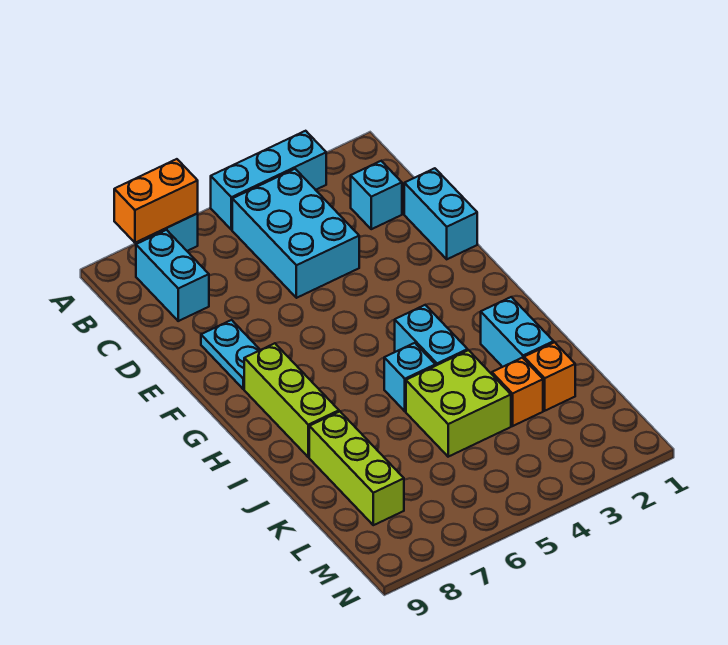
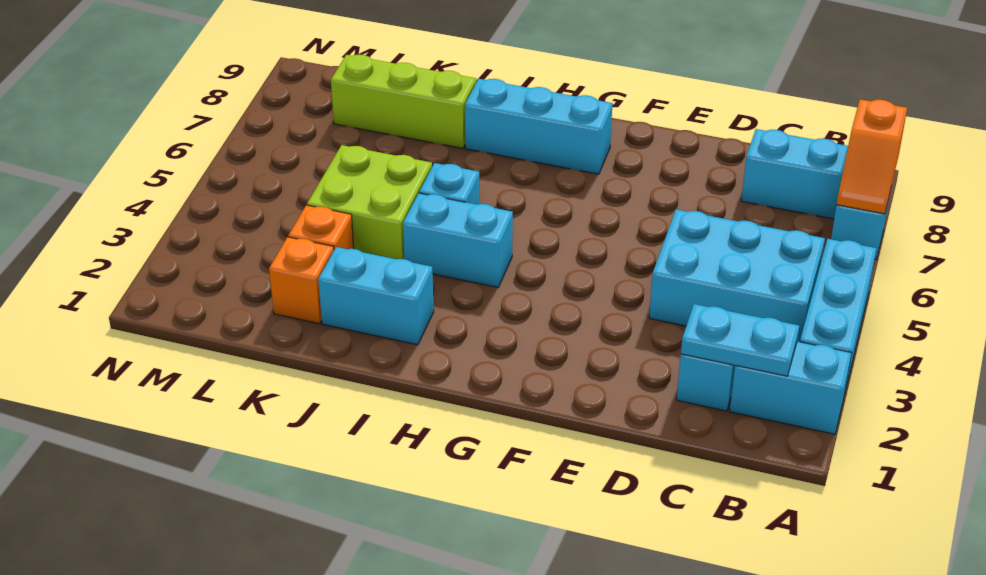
orange brick A7:A8 level 2 -> orange slope A7:A8 level 2 top 8
cyan brick D1:E1 level 1 -> cyan brick A2:B2 level 1
cyan plate E8:F8 level 1 -> cyan plate B2:C2 level 2
lime brick G8:I8 level 1 -> cyan brick G8:I8 level 1

